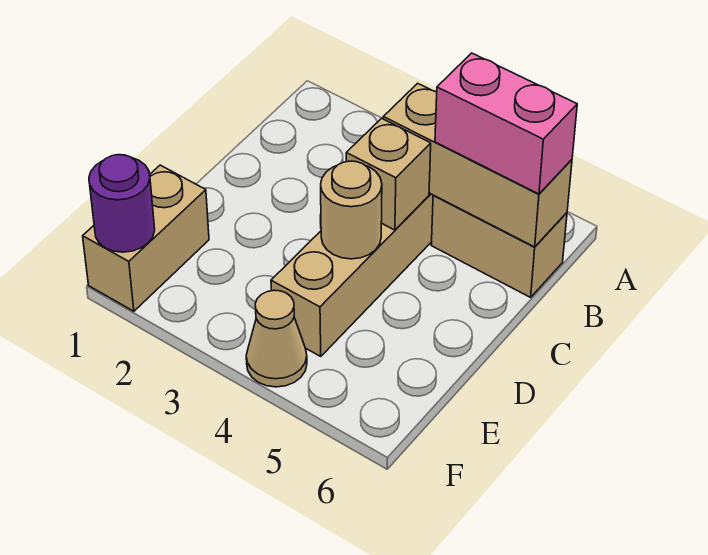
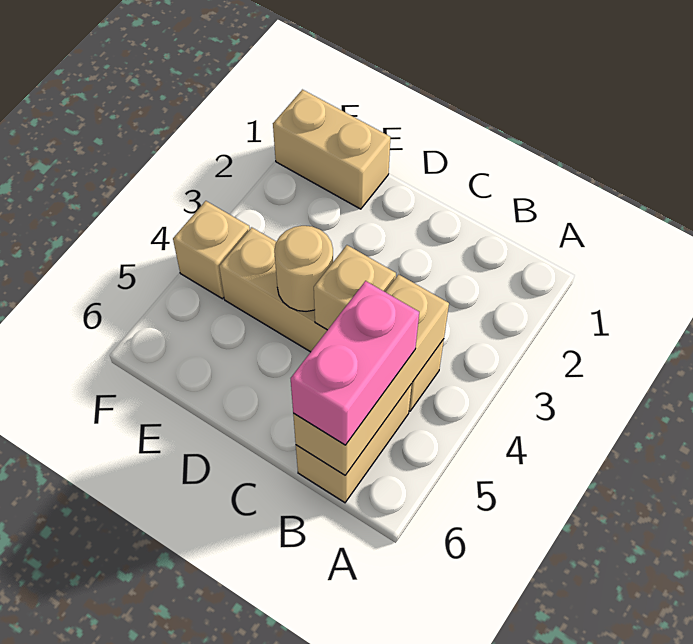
purple round brick F1 level 2 -> none
tan cone F4 level 1 -> tan brick F4 level 1

